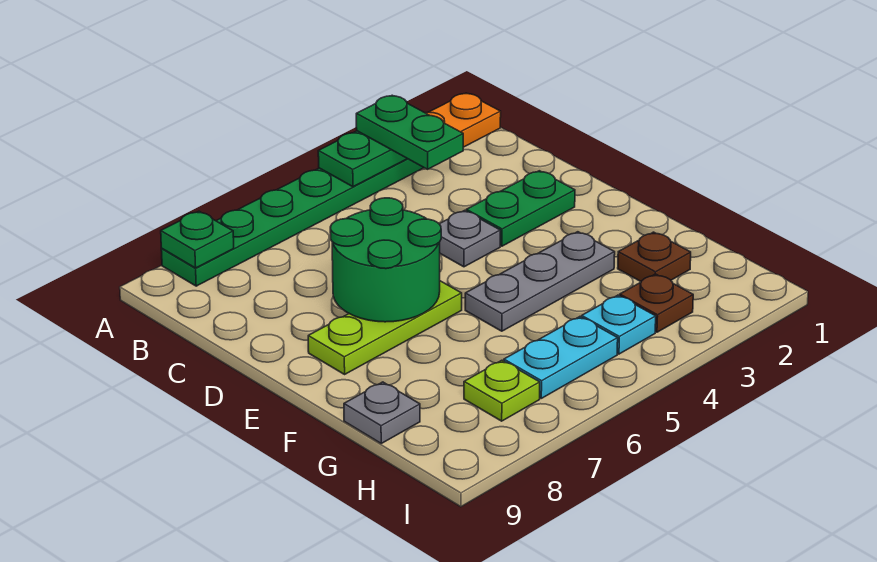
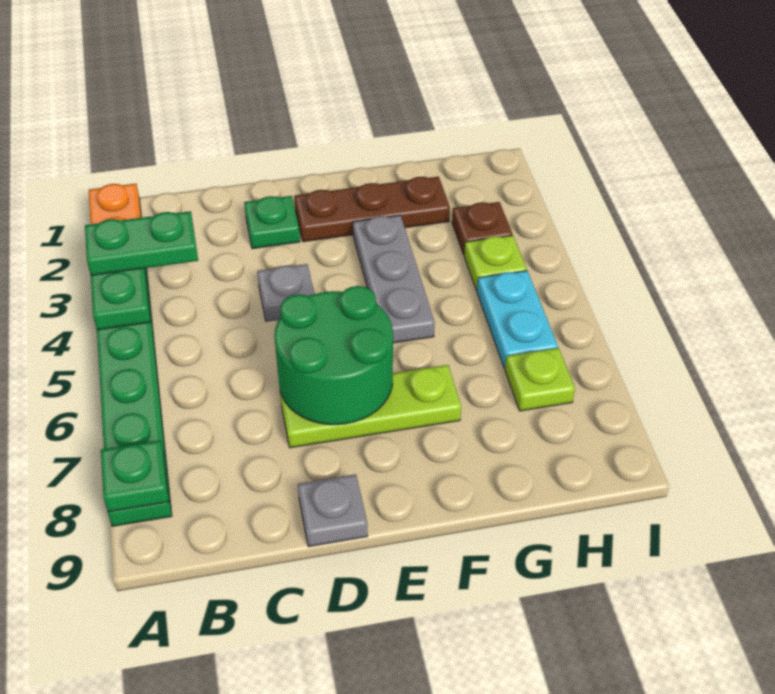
green plate D2:D3 level 1 -> green plate D2 level 1
lime plate E6:E8 level 1 -> lime plate D7:F7 level 1
brown plate G2 level 1 -> brown plate E2:G2 level 1
grey plate G9 level 1 -> grey plate D9 level 1
cyan plate H4 level 1 -> lime plate H4 level 1

